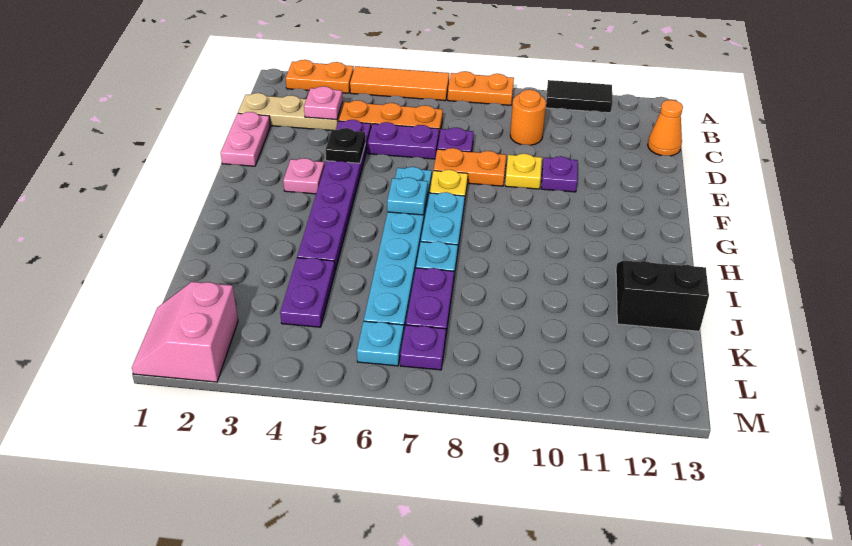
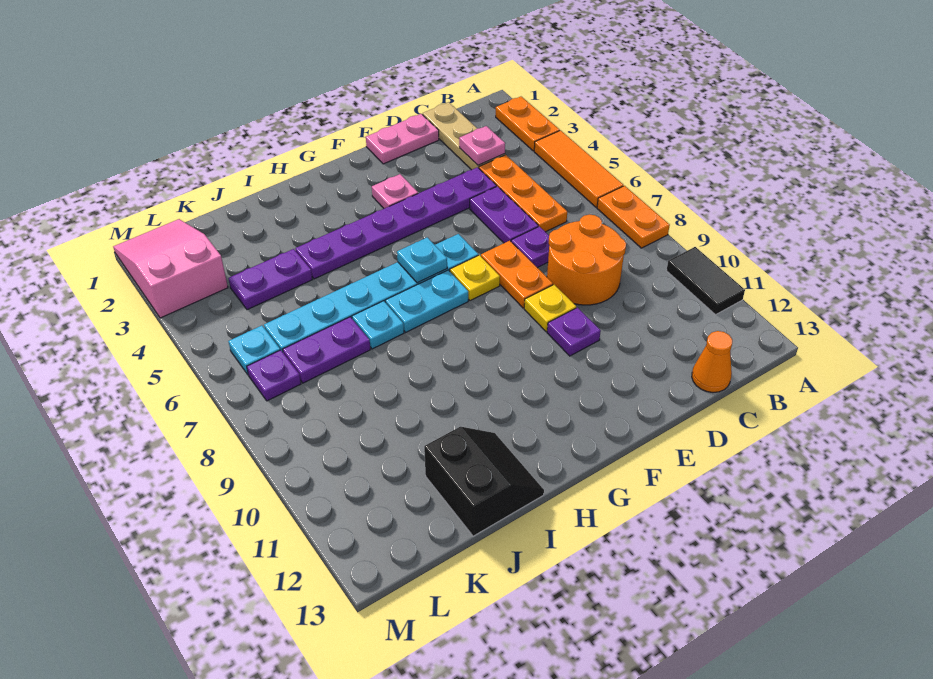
orange round brick C9 level 1 -> orange round brick C8:D9 level 1
black plate E4 level 2 -> none
pink slope L1:M2 level 1 top 2 -> pink slope L1:M3 level 1 top 3

